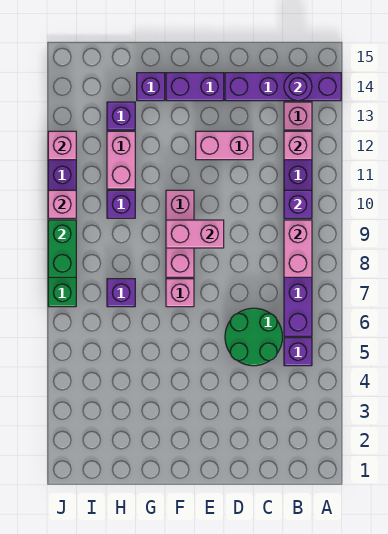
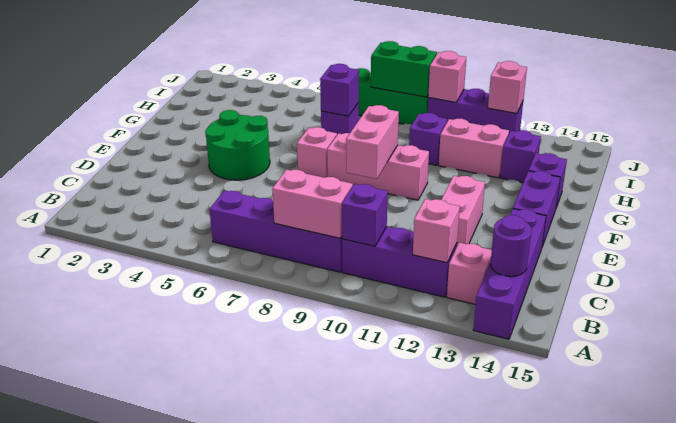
purple brick B5 level 1 -> purple brick H7 level 2
green round brick C5:D6 level 1 -> green round brick E4:F5 level 1

